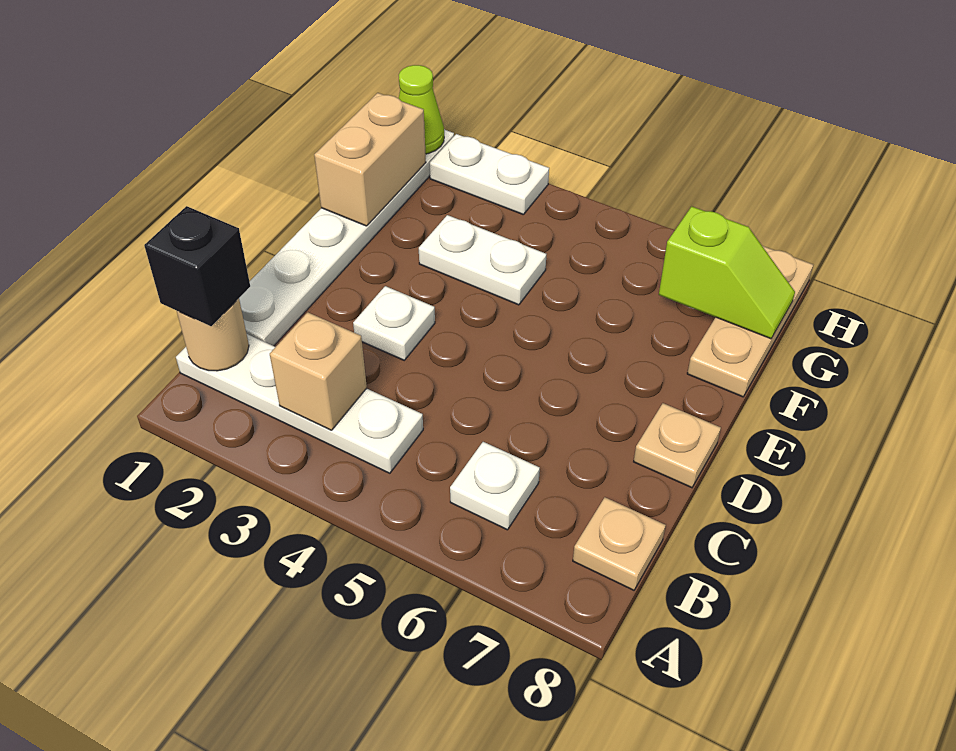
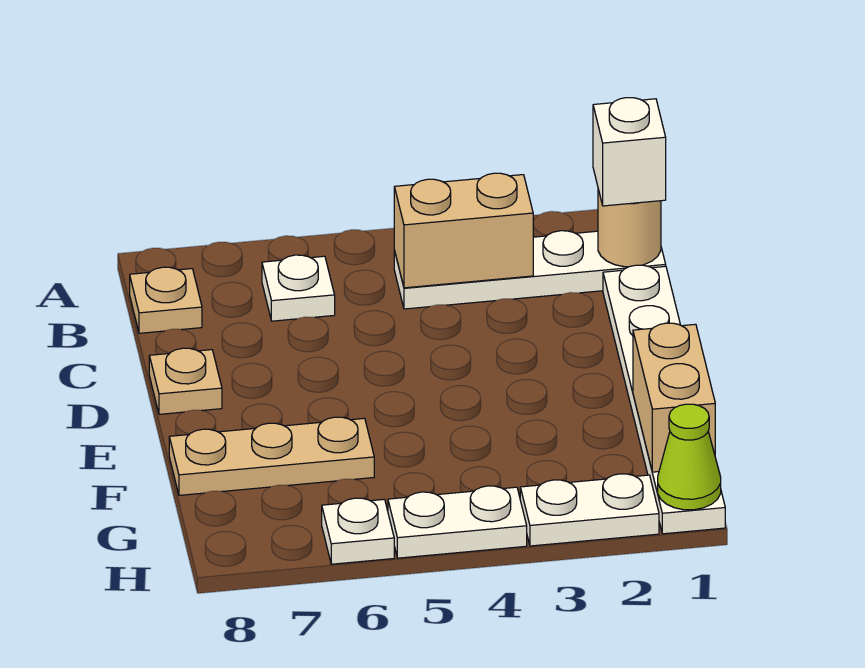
black brick B1 level 3 -> white brick B1 level 3
tan brick B3 level 2 -> tan brick B3:B4 level 2
white plate D3 level 1 -> white plate H6 level 1
white plate F3:F4 level 1 -> white plate H4:H5 level 1
tan plate F8:H8 level 1 -> tan plate F6:F8 level 1
lime slope G7:G8 level 2 top 7 -> none

